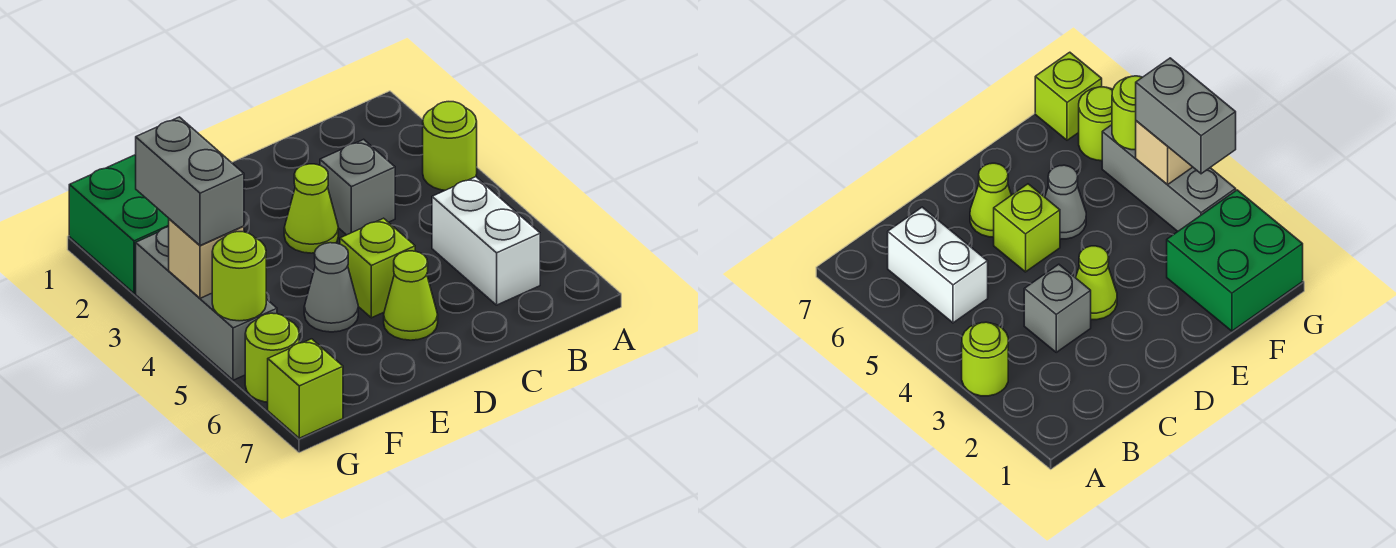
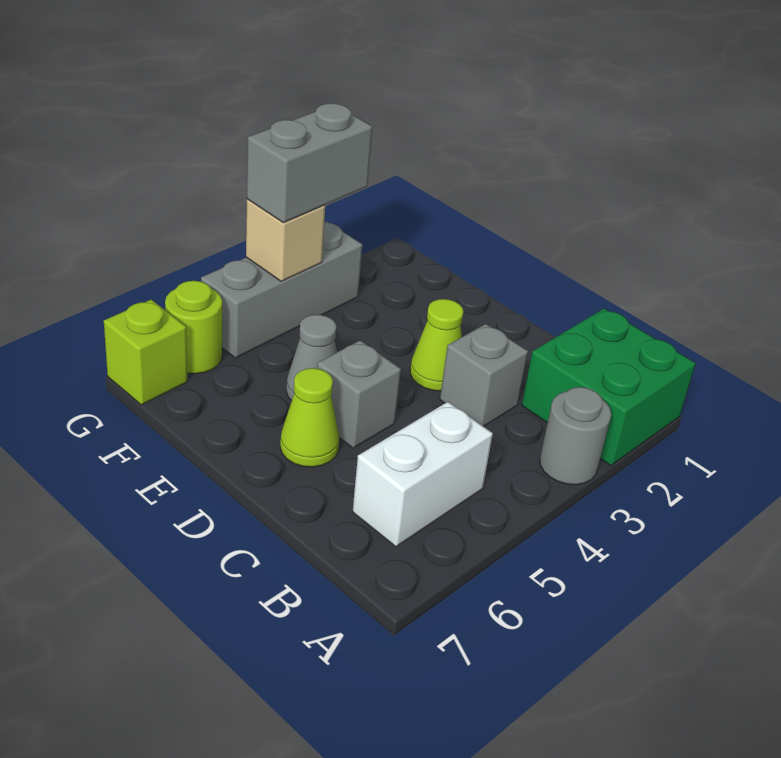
lime round brick A3 level 1 -> grey round brick A3 level 1
lime brick D5 level 1 -> grey brick D5 level 1
green brick F1:G2 level 1 -> green brick A1:B2 level 1
lime round brick G5 level 2 -> none

